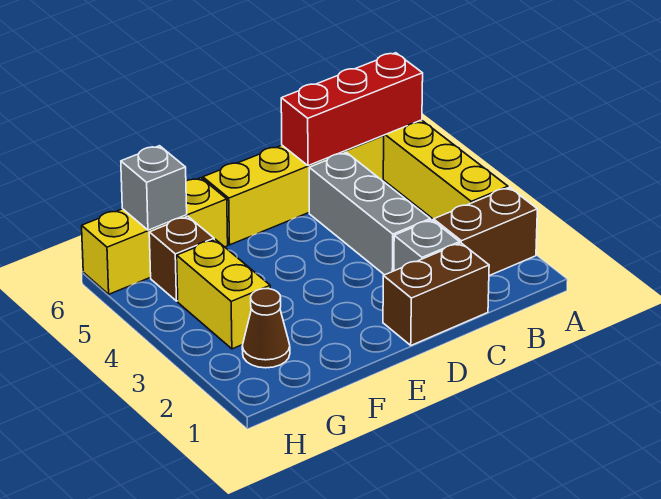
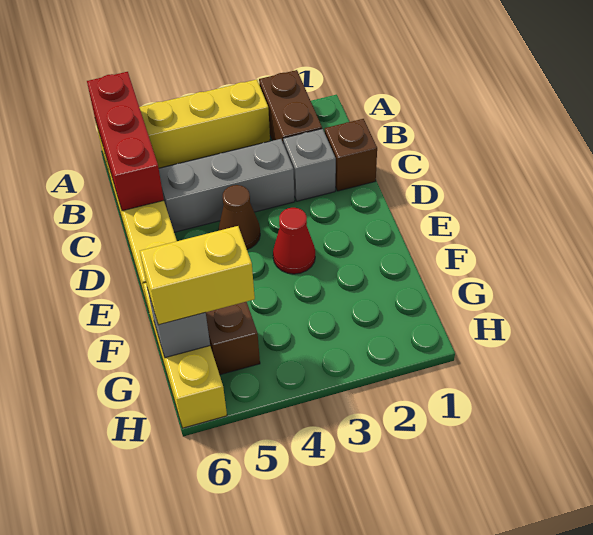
brown brick C1:D1 level 1 -> brown brick C1 level 1
none -> red cone E3 level 1
brown cone G2 level 1 -> brown cone D4 level 1
yellow brick G3:G4 level 1 -> yellow brick G5:G6 level 3

